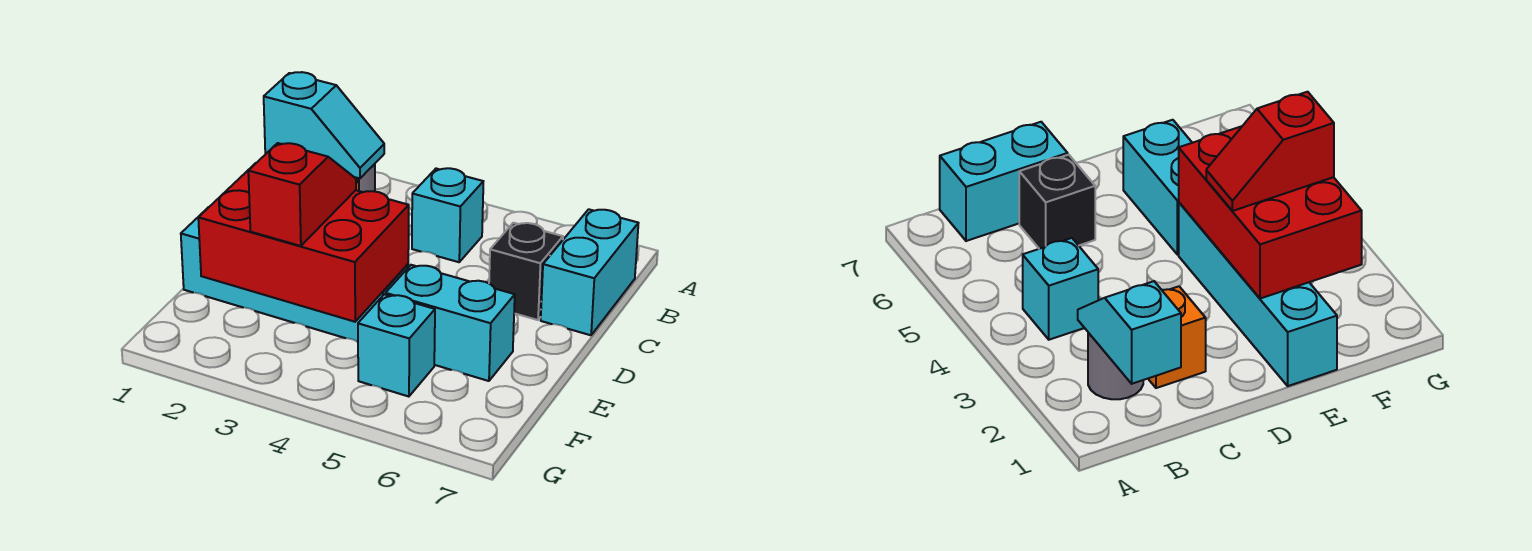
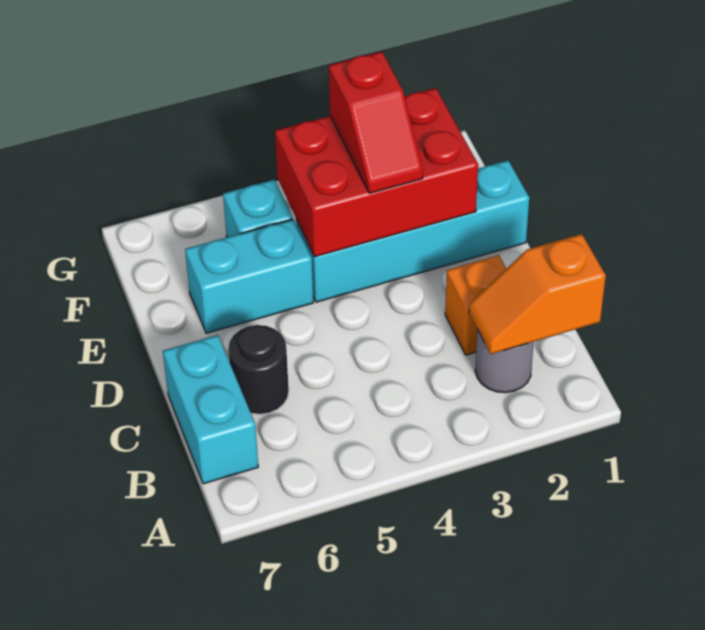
cyan slope B1:B2 level 2 top 1 -> orange slope B1:B2 level 2 top 1
cyan brick B4 level 1 -> none
black brick C6 level 1 -> black round brick C6 level 1

